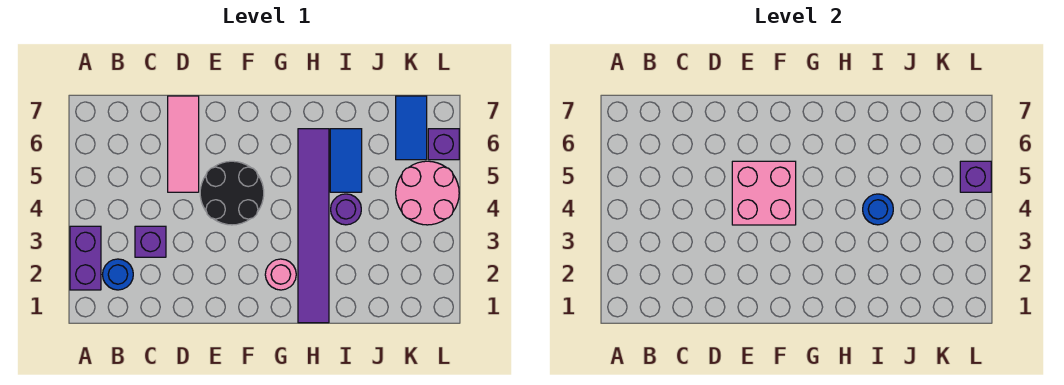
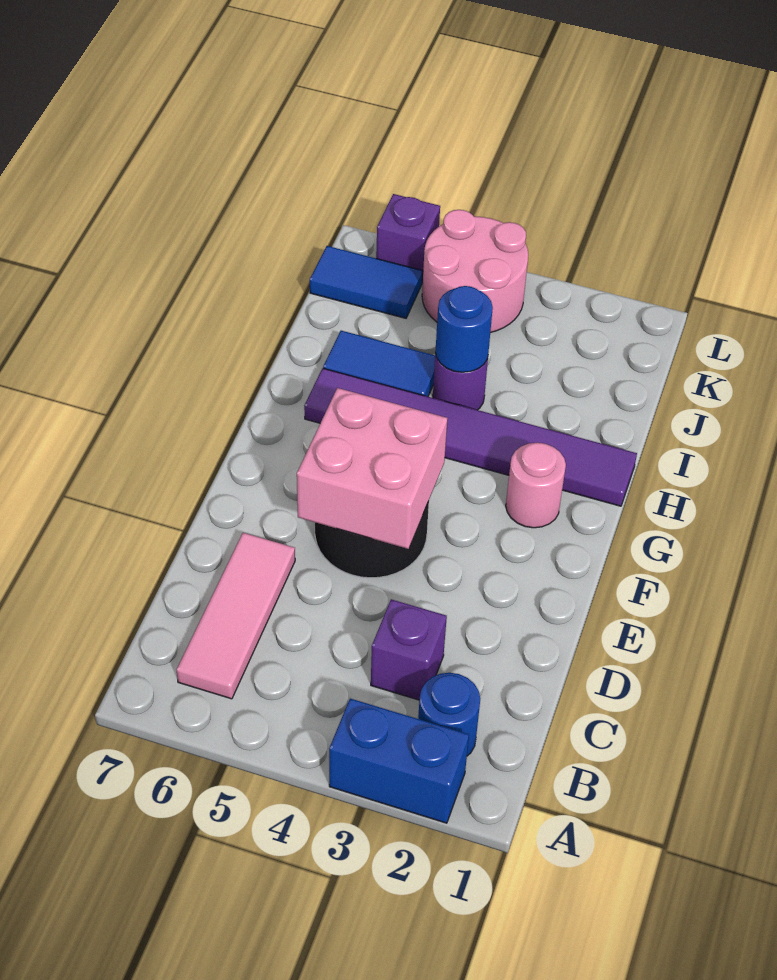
purple brick A2:A3 level 1 -> blue brick A2:A3 level 1
pink tile D5:D7 level 1 -> pink tile B6:D6 level 1
purple brick L5 level 2 -> none

